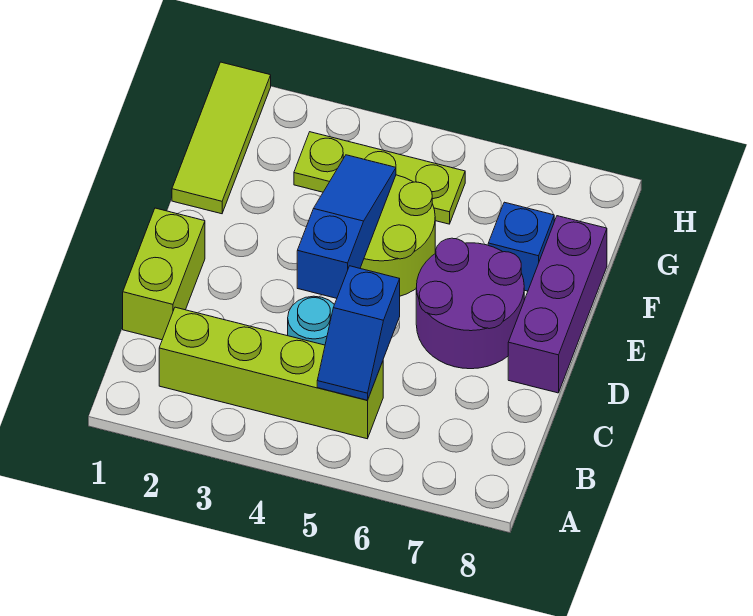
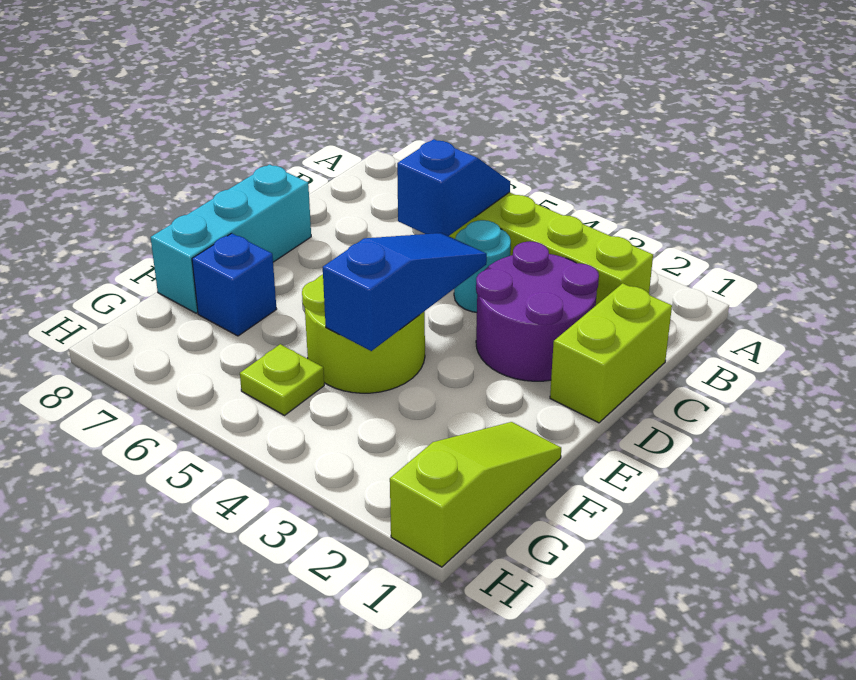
blue slope D4:F4 level 2 top D -> blue slope D4:F4 level 2 top F
purple round brick D6:E7 level 1 -> purple round brick C2:D3 level 1
purple brick D8:F8 level 1 -> cyan brick D8:F8 level 1
lime tile F1:H1 level 1 -> lime slope F1:H1 level 1 top H
lime plate G3:G5 level 1 -> lime plate G5 level 1

